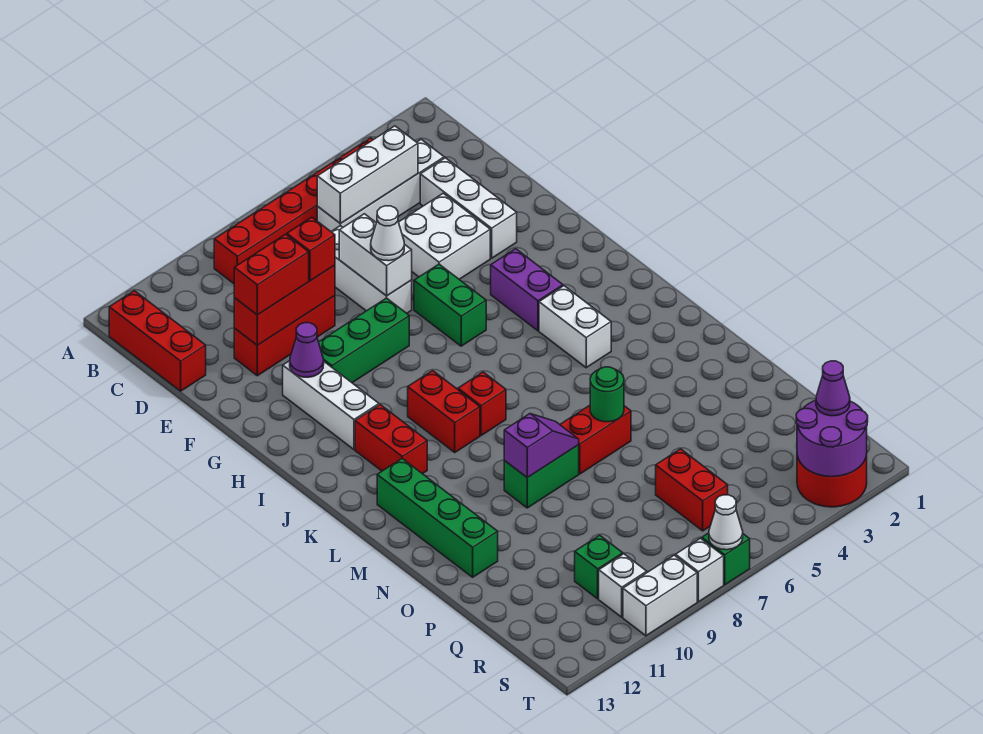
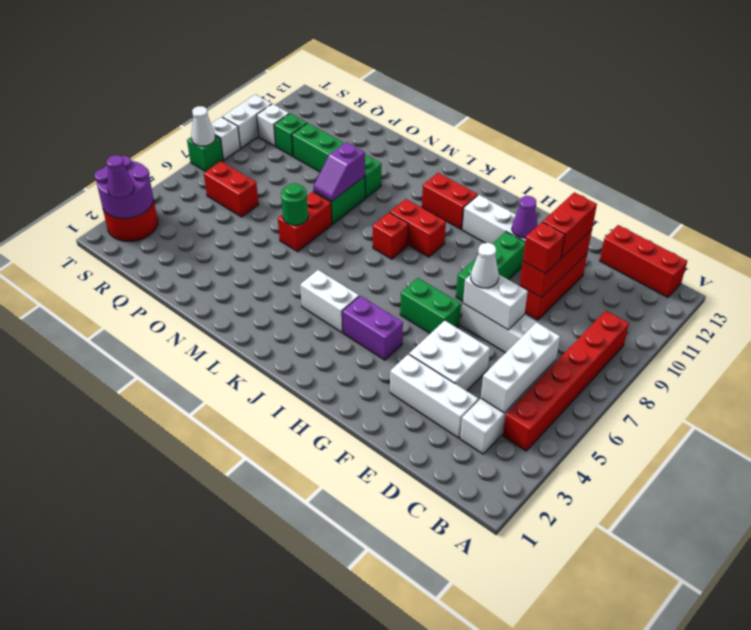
green brick L12:O12 level 1 -> green brick N10:Q10 level 1

